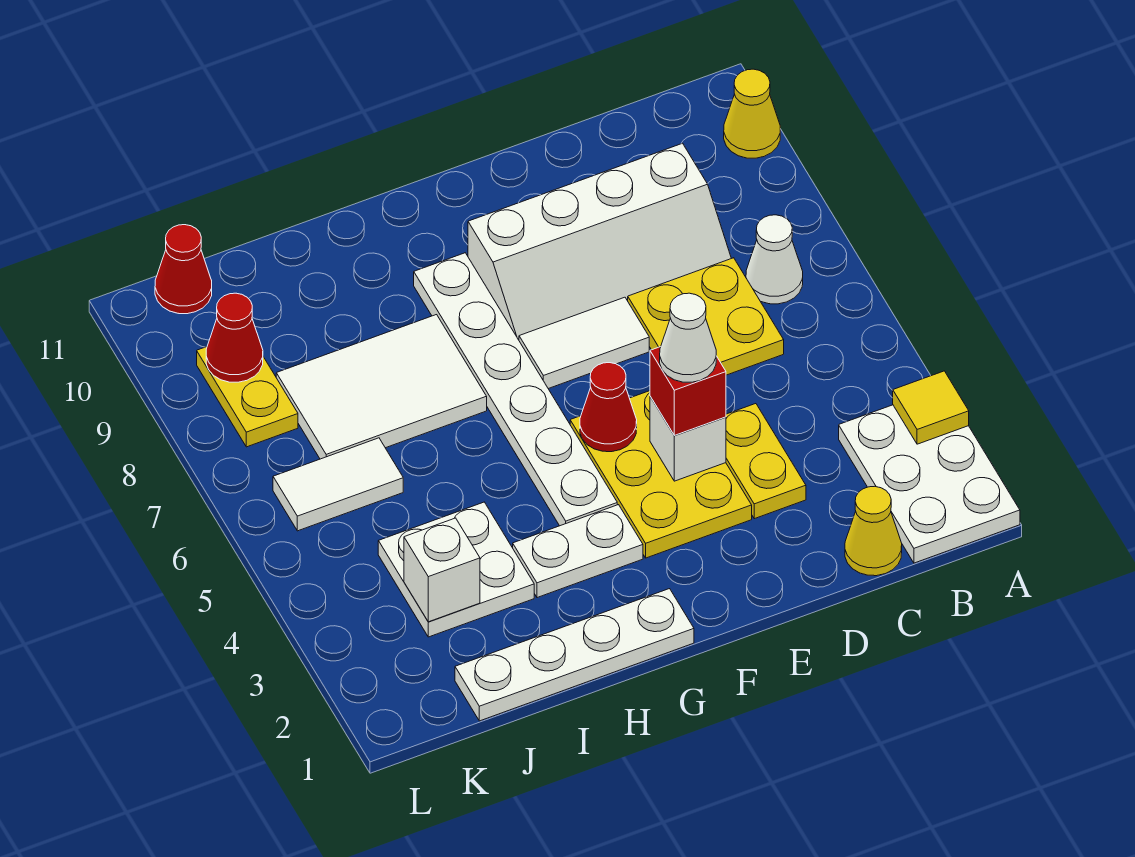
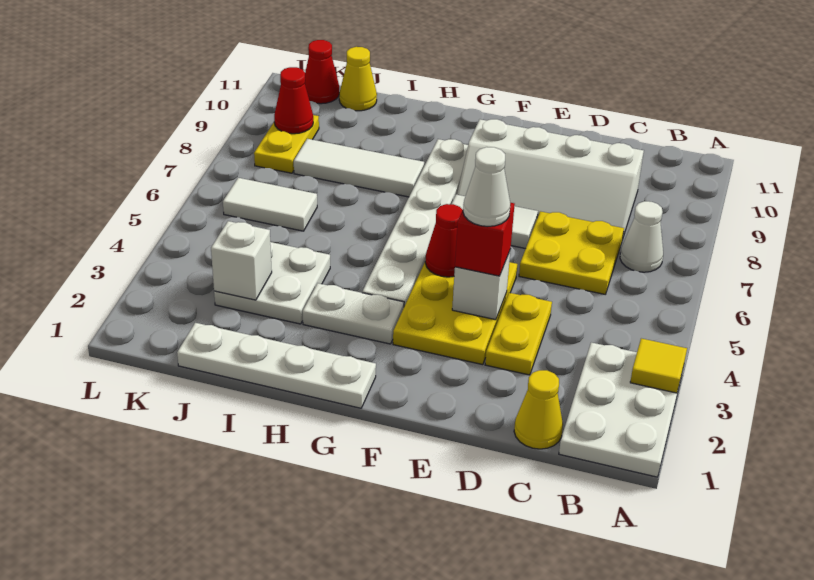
yellow cone A10 level 1 -> yellow cone J11 level 1
white tile H7:J8 level 1 -> white tile H8:J8 level 1

